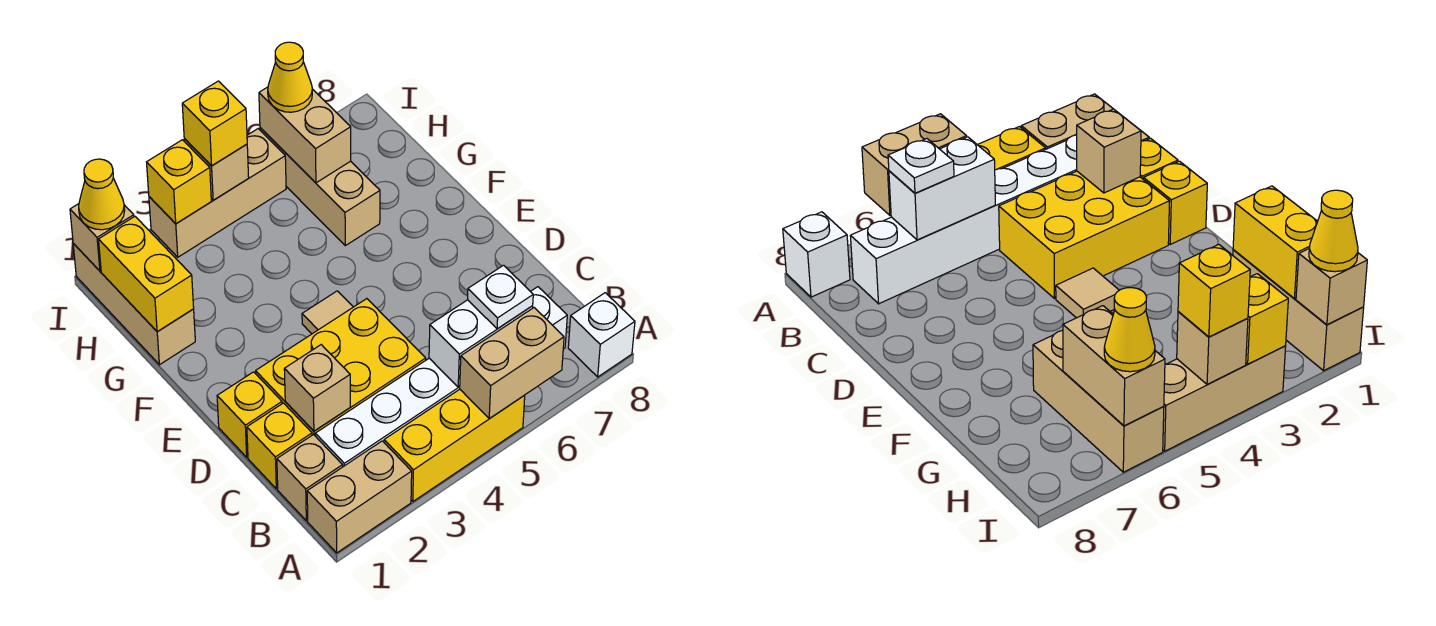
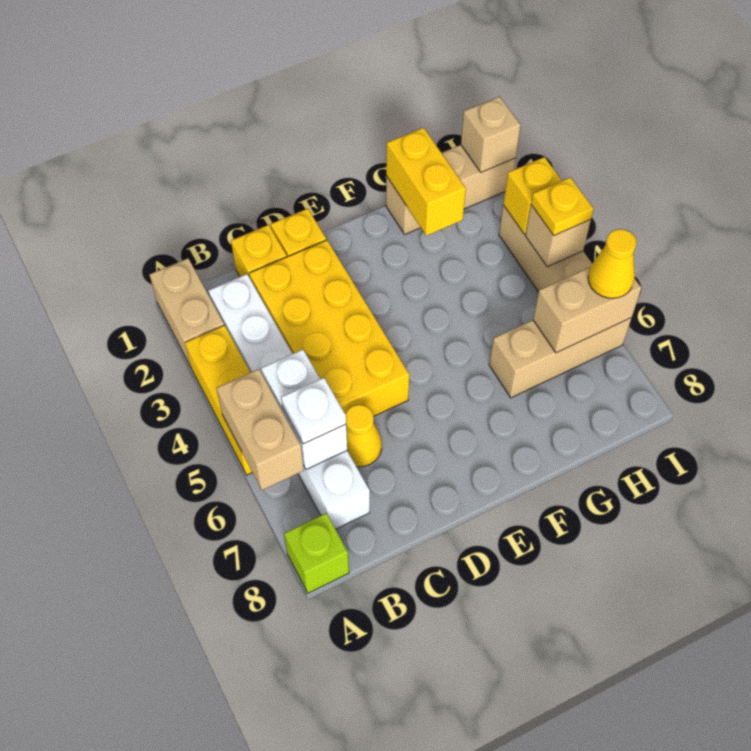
white brick A8 level 1 -> lime brick A8 level 1
tan brick B1 level 1 -> none
yellow brick C2:D4 level 1 -> yellow brick C2:D5 level 1
tan brick C2 level 2 -> none
tan tile E4 level 1 -> none
yellow brick G1:H1 level 2 -> yellow brick G1:G2 level 2
yellow cone I1 level 3 -> yellow cone C6 level 1
yellow brick I4 level 3 -> yellow plate I4 level 3

